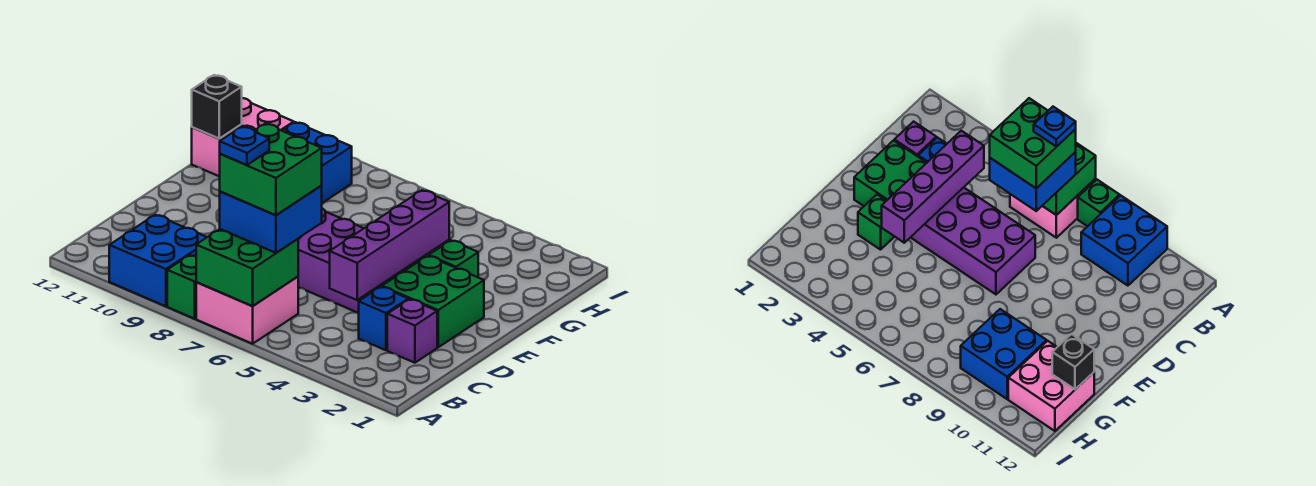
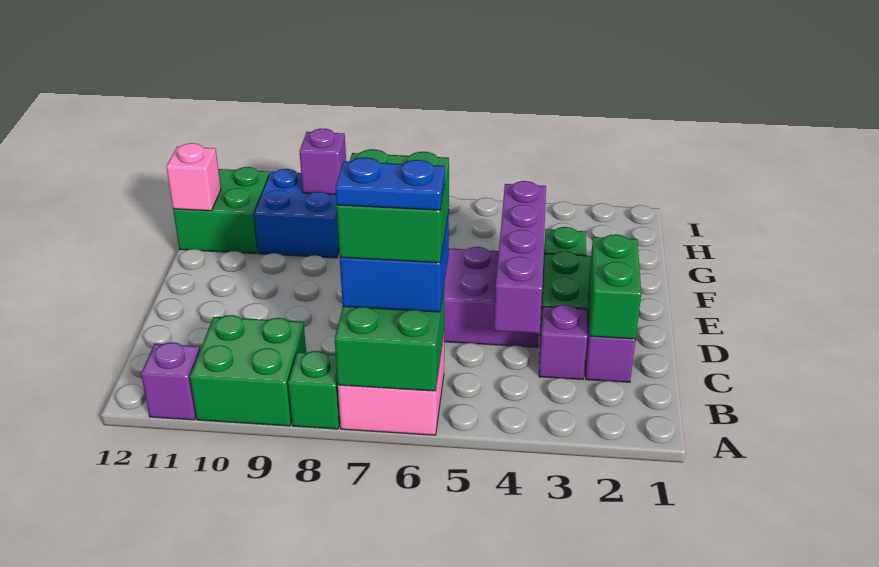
blue brick A9:B10 level 1 -> green brick A9:B10 level 1
none -> purple brick A11 level 1
blue plate B7 level 5 -> blue plate B6:B7 level 5
none -> green brick C2:D2 level 2
blue brick C3 level 1 -> purple brick C3 level 1
pink brick G11:H12 level 1 -> green brick G11:H12 level 1
black brick G12 level 2 -> pink brick G12 level 2
none -> purple brick H9 level 2

